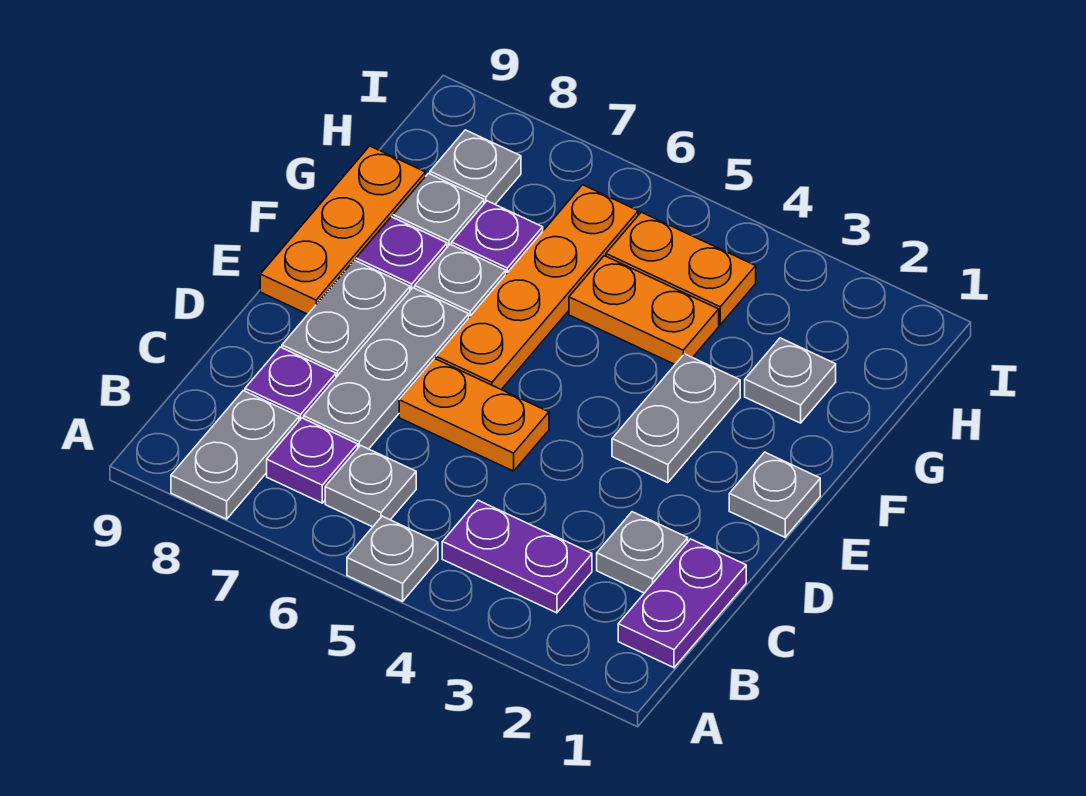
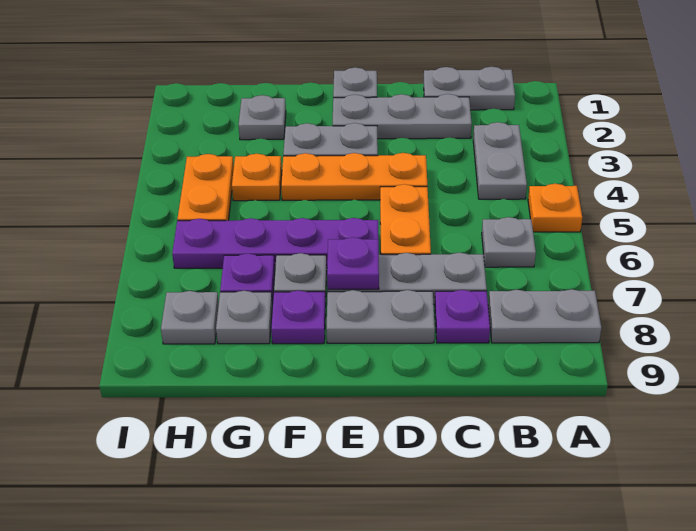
grey plate A5 level 1 -> orange plate A5 level 1
purple plate B1:C1 level 1 -> grey plate B1:C1 level 1
purple plate B3:B4 level 1 -> grey plate B3:B4 level 1
purple plate B7 level 1 -> purple plate E7 level 2
grey plate C2 level 1 -> grey plate C2:E2 level 1
orange plate E6:H6 level 1 -> purple plate E6:H6 level 1
orange plate E9:G9 level 1 -> orange plate D4:F4 level 1
orange plate G4:G5 level 1 -> orange plate G4 level 1

